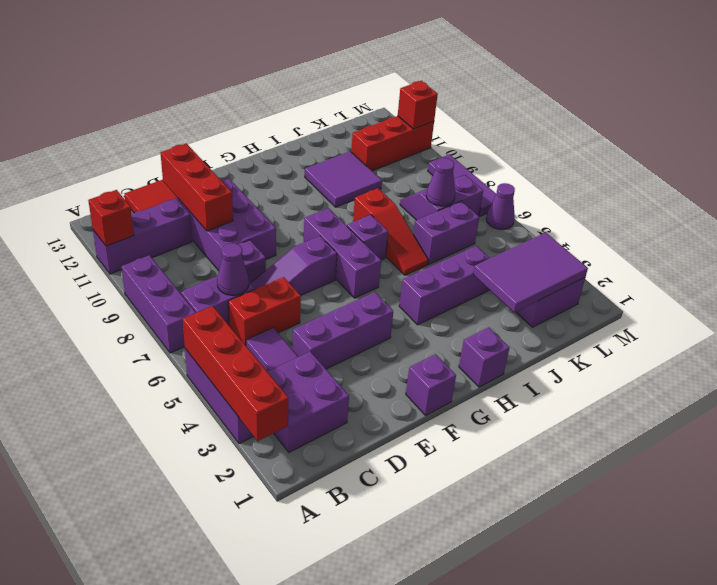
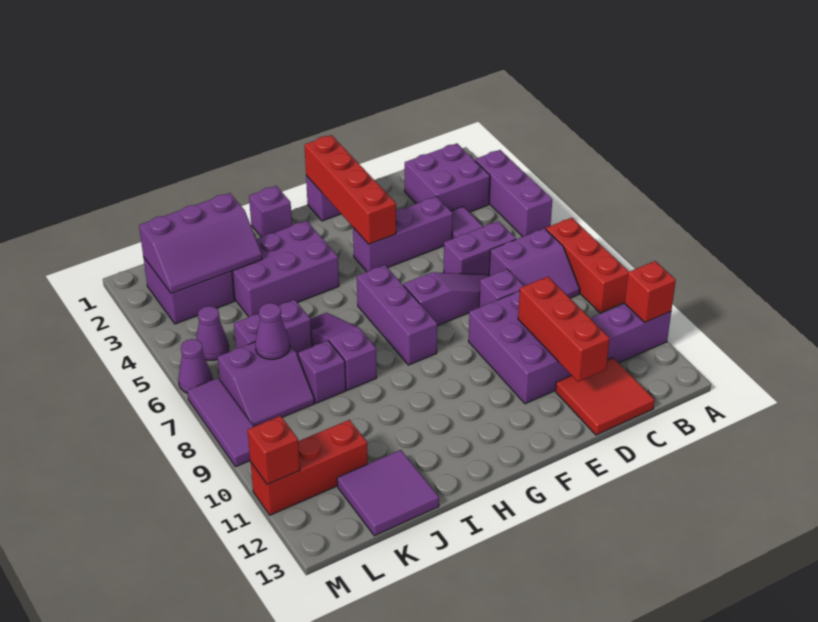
red brick A2:A5 level 2 -> red brick F1:F4 level 2
purple brick A7:A9 level 1 -> red brick A7:A9 level 1
red brick C6:D6 level 1 -> purple brick C6:D6 level 1
purple cone C7 level 2 -> purple cone L5 level 1
purple brick H4:J4 level 1 -> purple brick H3:J4 level 1
purple brick H7 level 1 -> purple brick J8 level 1
red slope I6:I8 level 1 top 8 -> purple slope I6:I8 level 1 top 8
purple tile I10:J11 level 1 -> purple tile J12:K13 level 1
purple tile J2:L3 level 2 -> purple slope J2:L3 level 2 top 2

